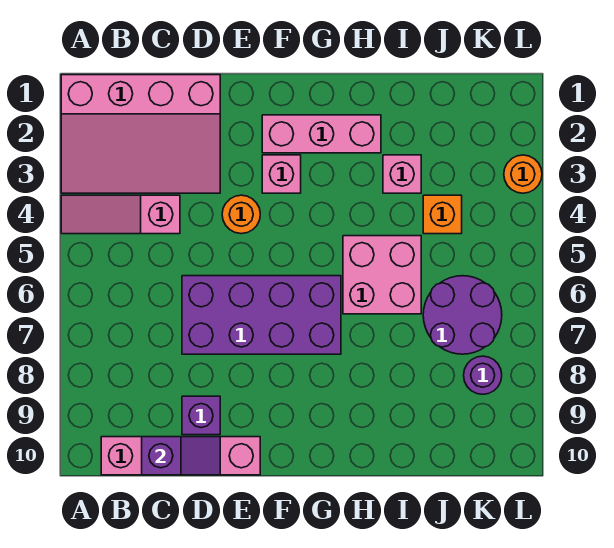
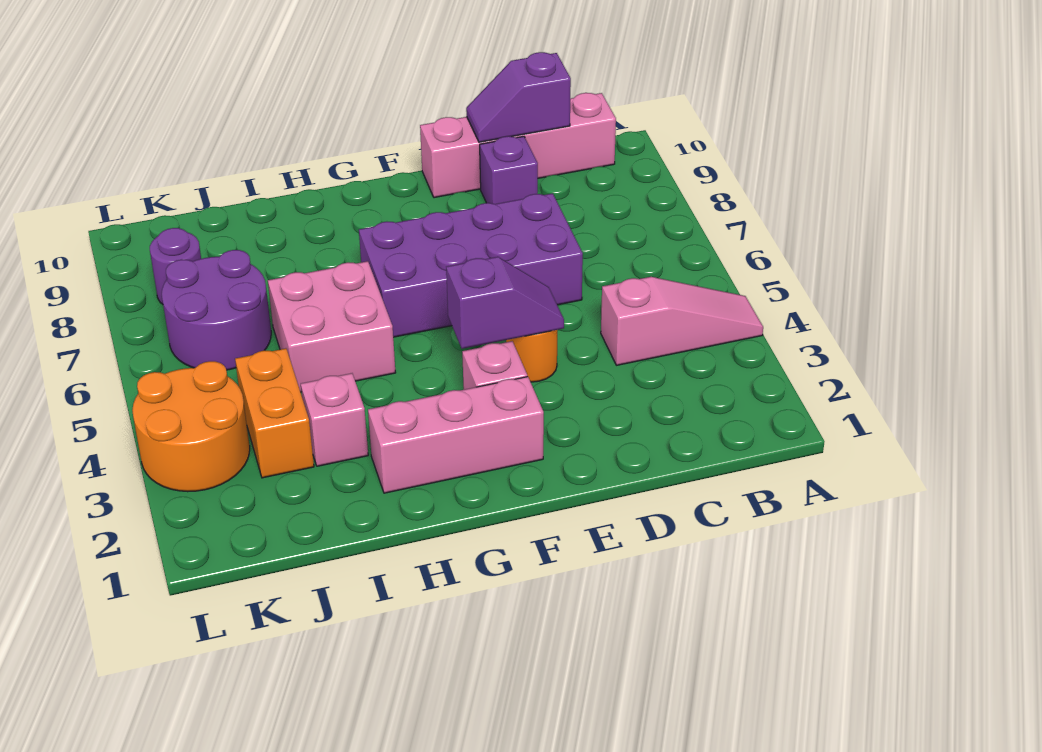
pink slope A1:D3 level 1 top 1 -> none
none -> purple slope E4:F4 level 2 top F
orange brick J4 level 1 -> orange brick J3:J4 level 1
orange round brick L3 level 1 -> orange round brick K3:L4 level 1

